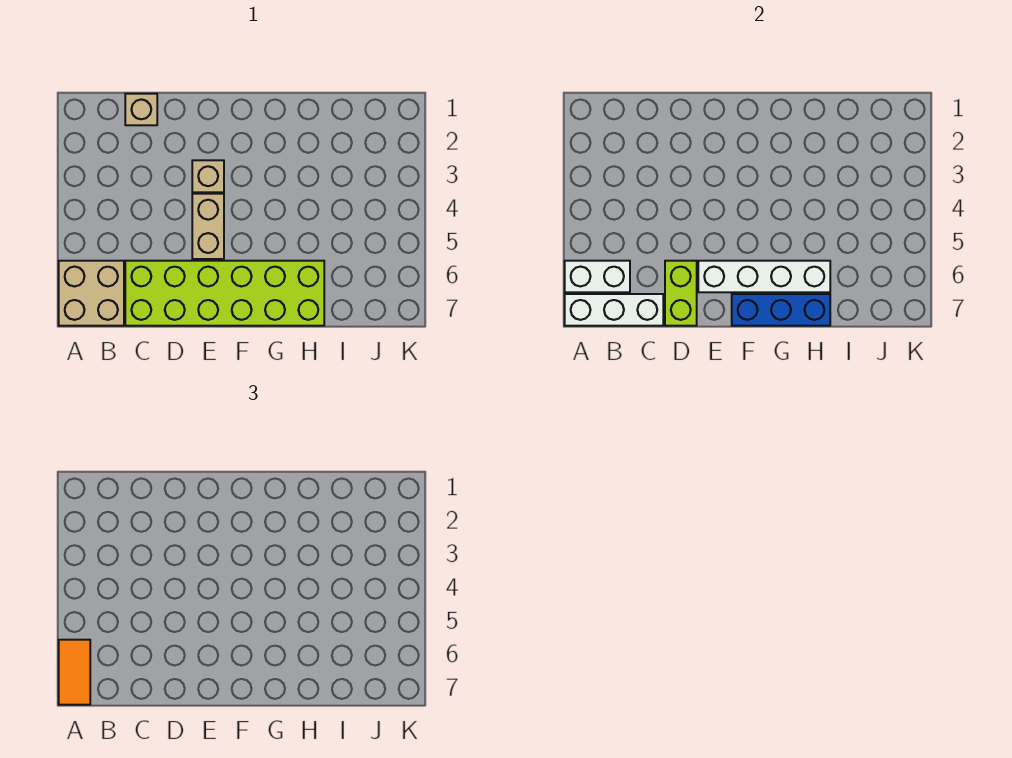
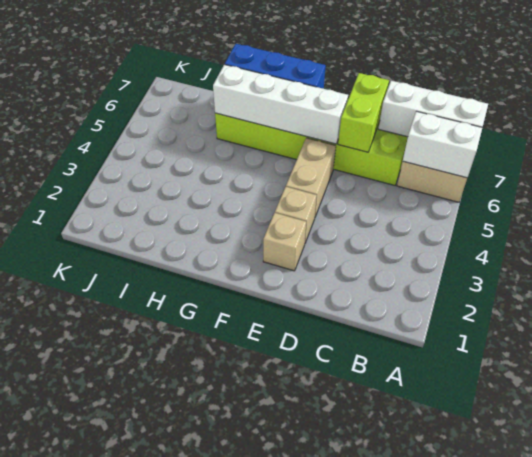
orange tile A6:A7 level 3 -> none
tan brick C1 level 1 -> tan brick E2 level 1

